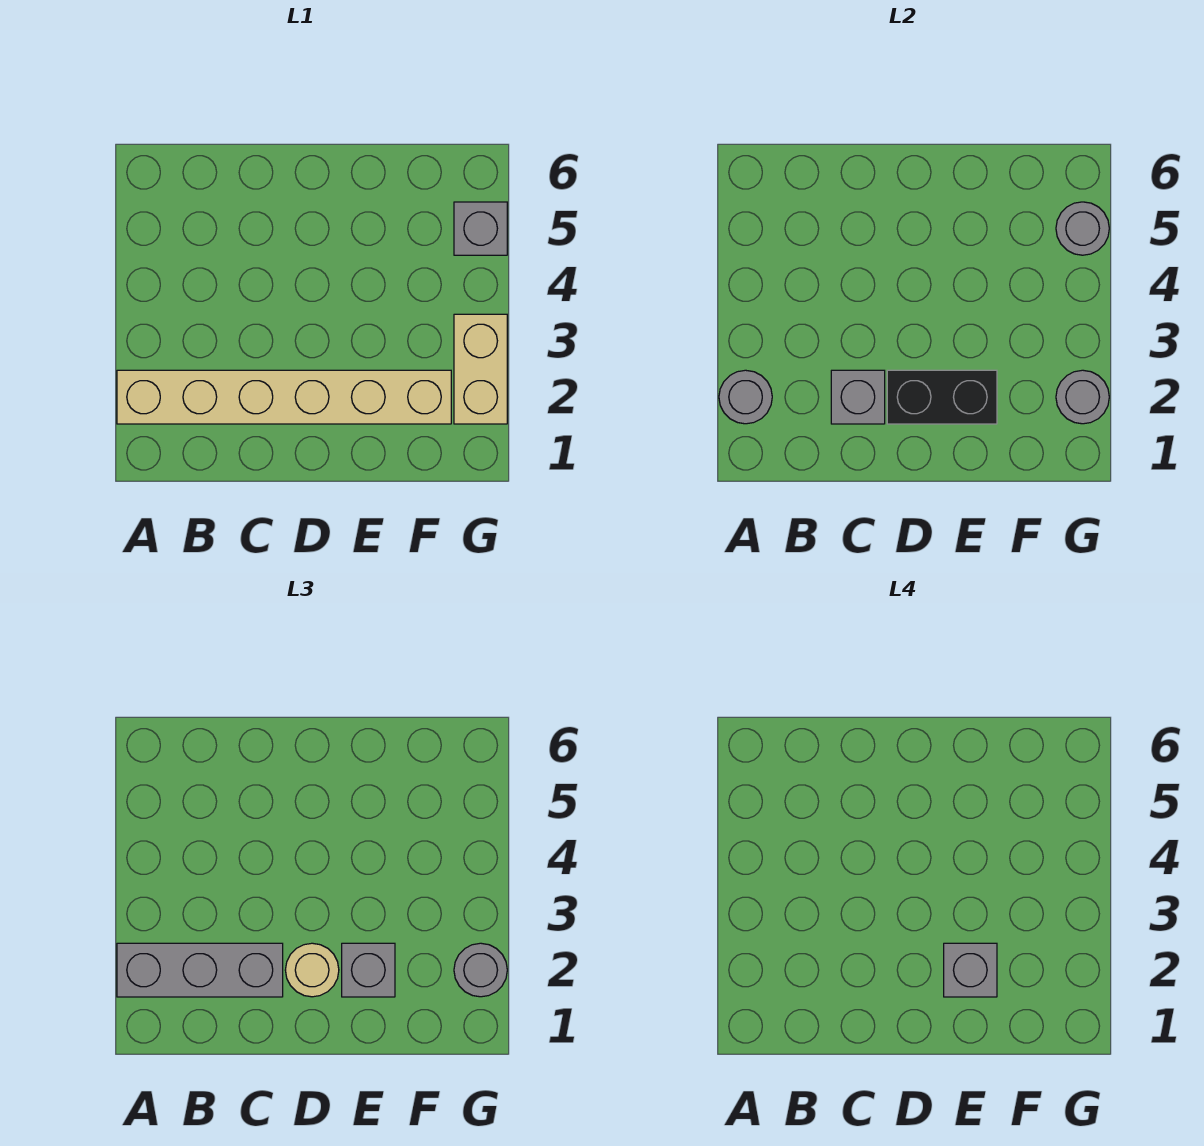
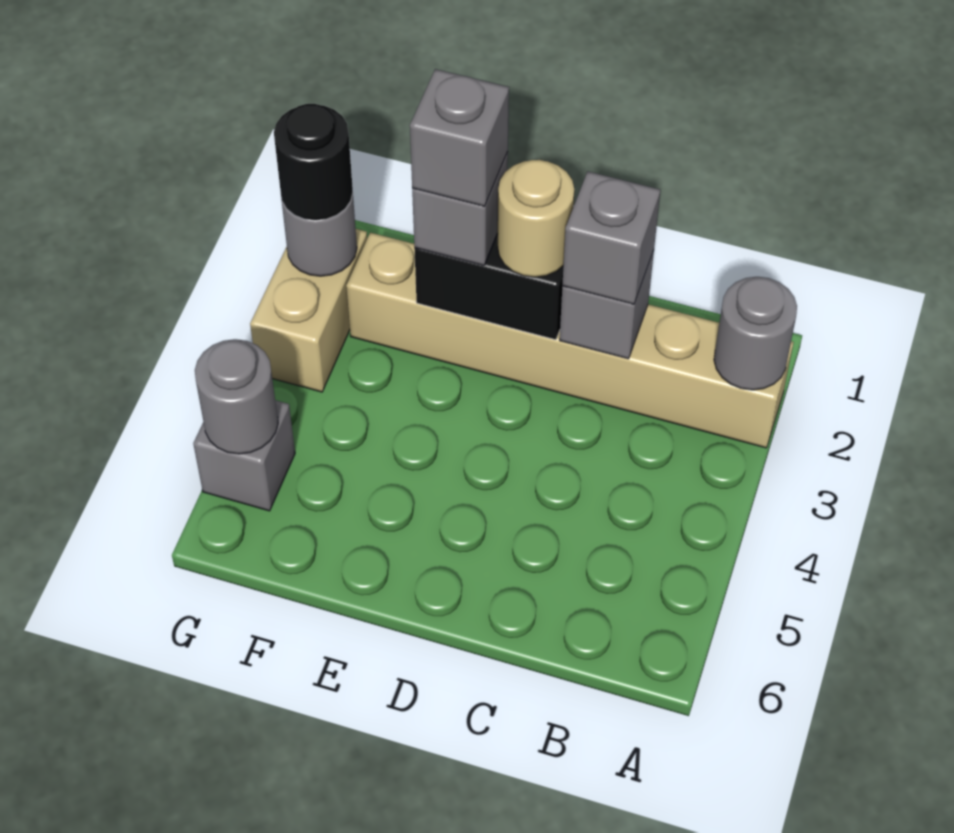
grey brick A2:C2 level 3 -> grey brick C2 level 3
grey round brick G2 level 3 -> black round brick G2 level 3

